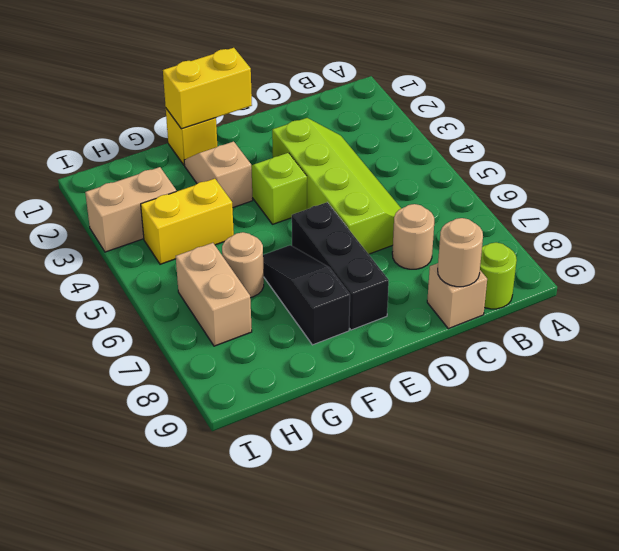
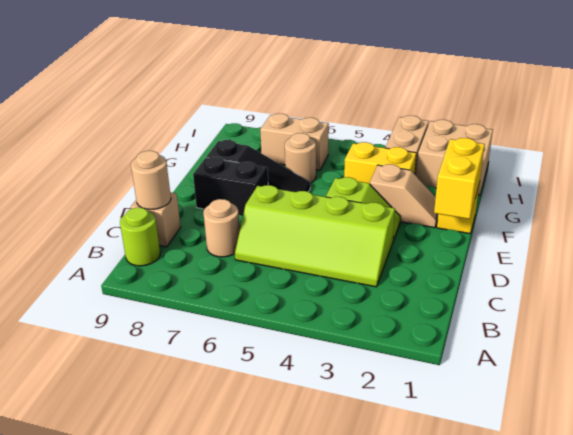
black brick E6:E8 level 1 -> black brick E7:E8 level 1
yellow brick G4:H4 level 1 -> yellow brick G3:G4 level 1
none -> tan brick H1:I2 level 1

